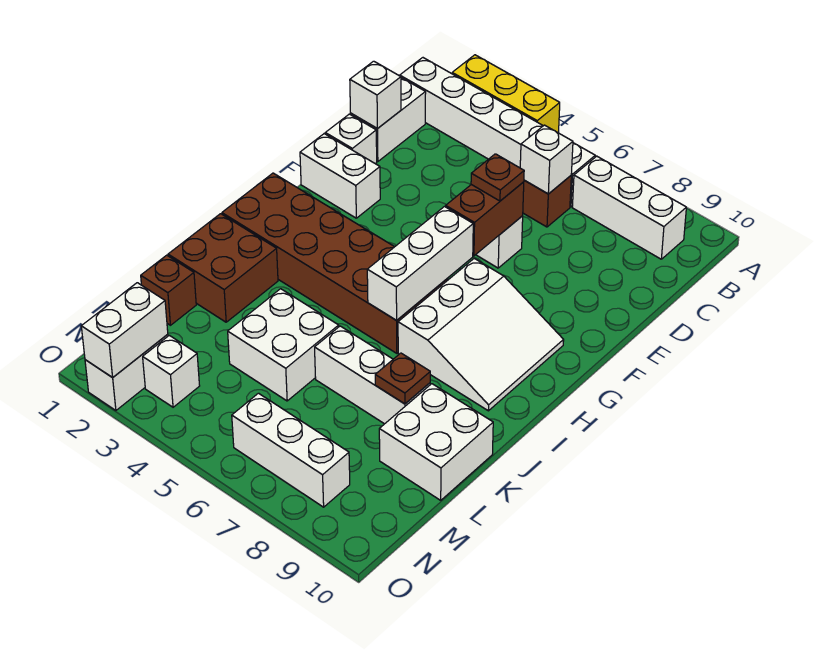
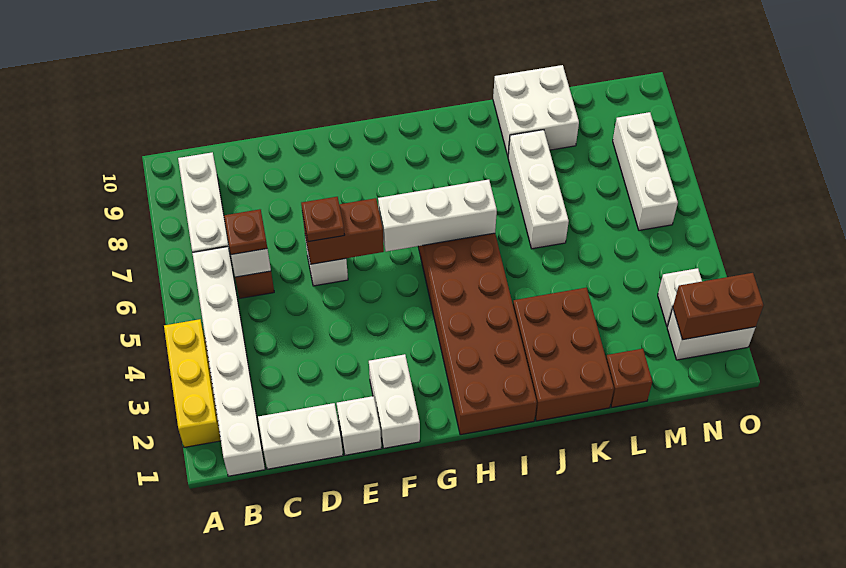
white brick D1 level 2 -> none
white slope G7:I9 level 1 top 7 -> none
brown brick J1:K2 level 1 -> brown brick J1:K3 level 1
white brick K4:L5 level 1 -> none
brown plate K8 level 2 -> brown plate C6 level 3
white brick N2:O2 level 2 -> brown brick N2:O2 level 2

